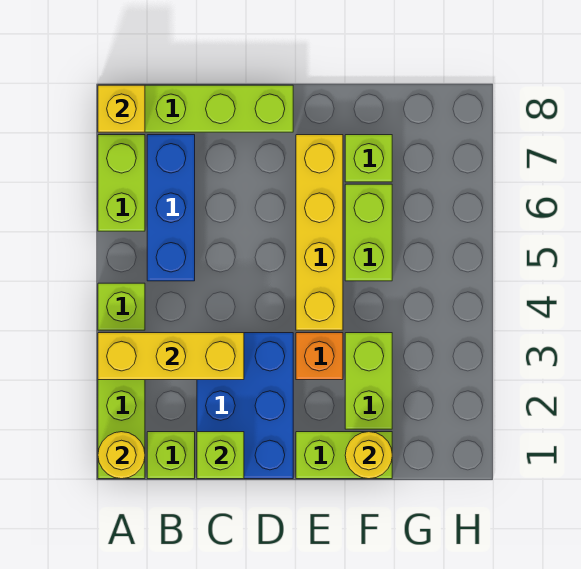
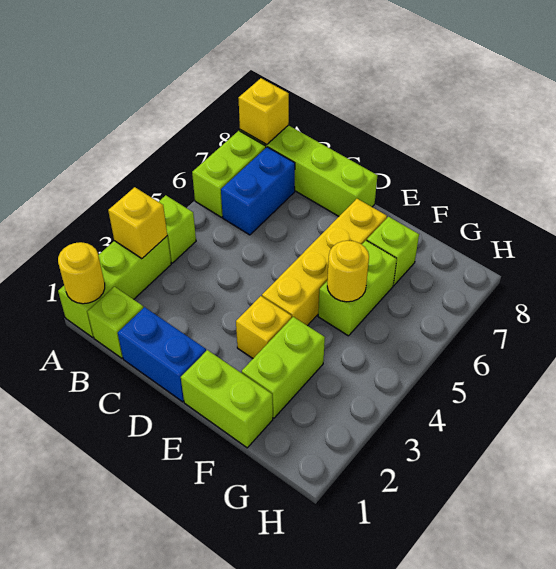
yellow brick A3:C3 level 2 -> yellow brick A3 level 2
blue brick B5:B7 level 1 -> blue brick B6:B7 level 1
blue brick C1:D3 level 1 -> blue brick C1:D1 level 1
lime brick C1 level 2 -> none
orange brick E3 level 1 -> yellow brick E3 level 1
yellow round brick F1 level 2 -> yellow round brick F5 level 2

